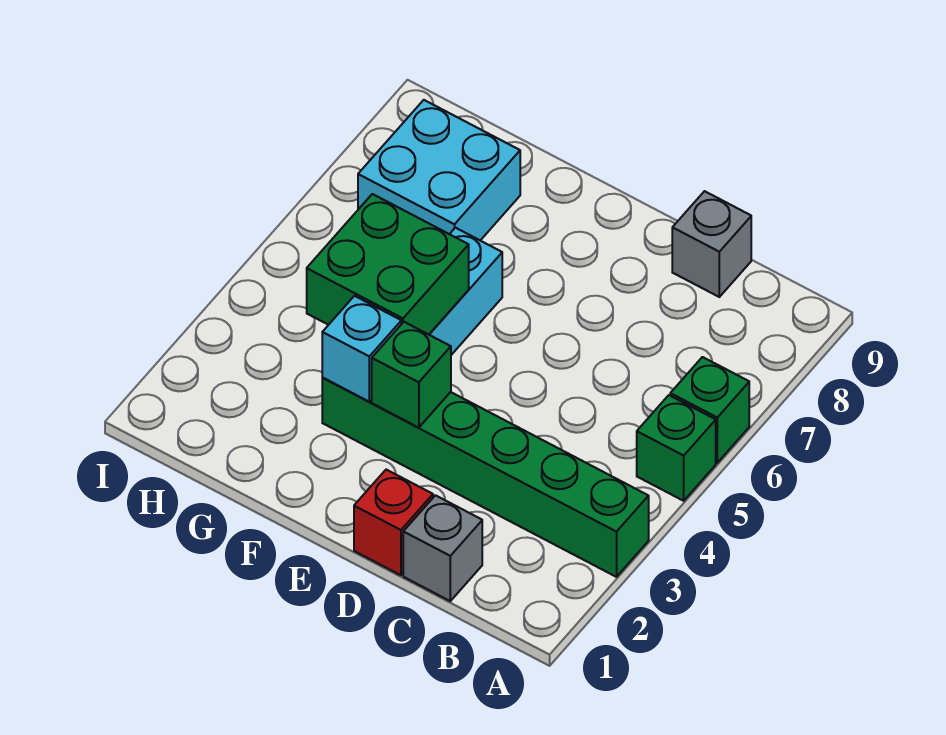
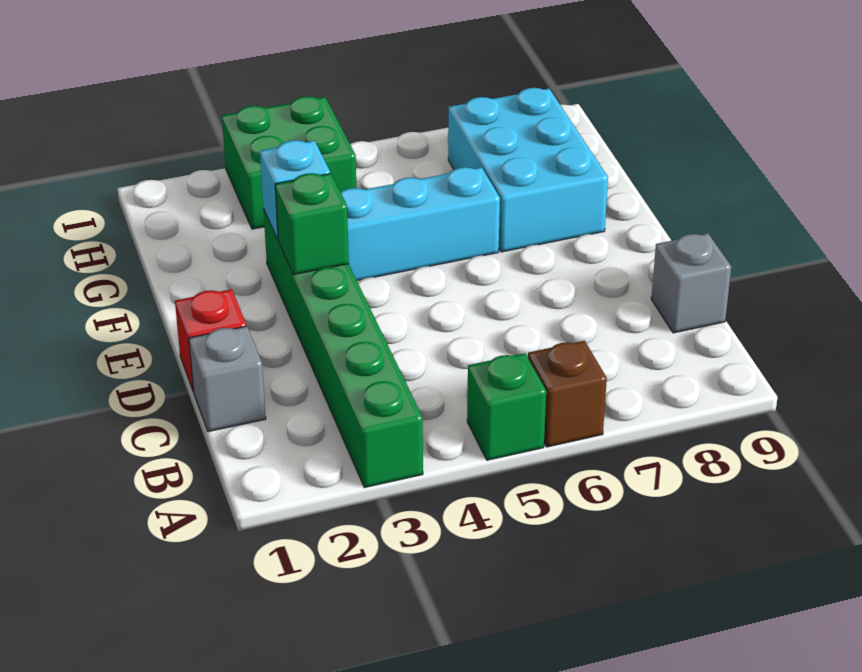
green brick A6 level 1 -> brown brick A6 level 1
green brick F4:G5 level 2 -> green brick H3:I4 level 1
cyan brick G7:H8 level 1 -> cyan brick F7:H8 level 1

